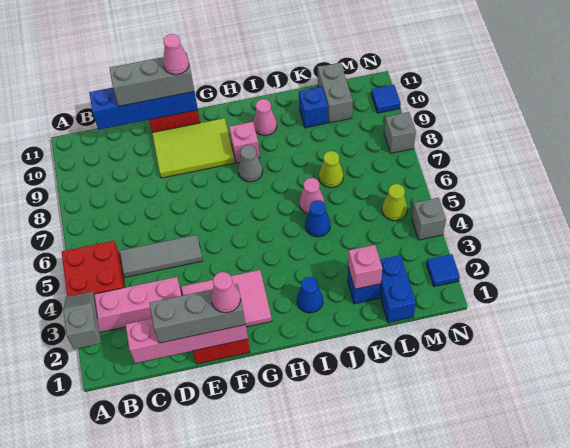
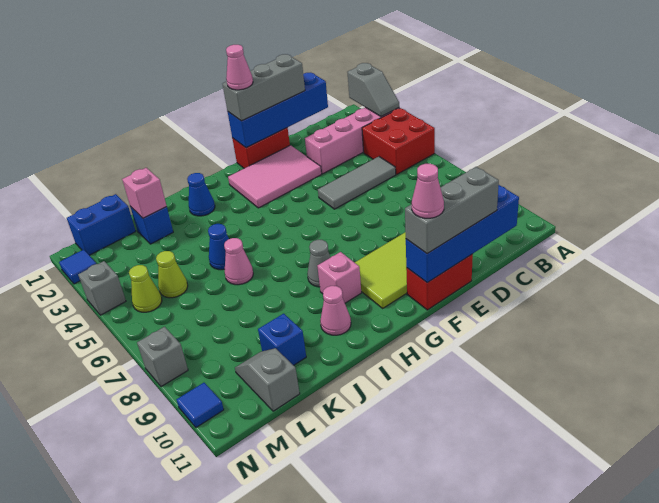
pink brick C1:F1 level 2 -> blue brick C1:F1 level 2
lime cone K7 level 1 -> lime cone L5 level 1
blue brick L1:L2 level 1 -> blue brick L1:M1 level 1
grey brick L10:L11 level 1 -> grey slope L10:L11 level 1 top 11

